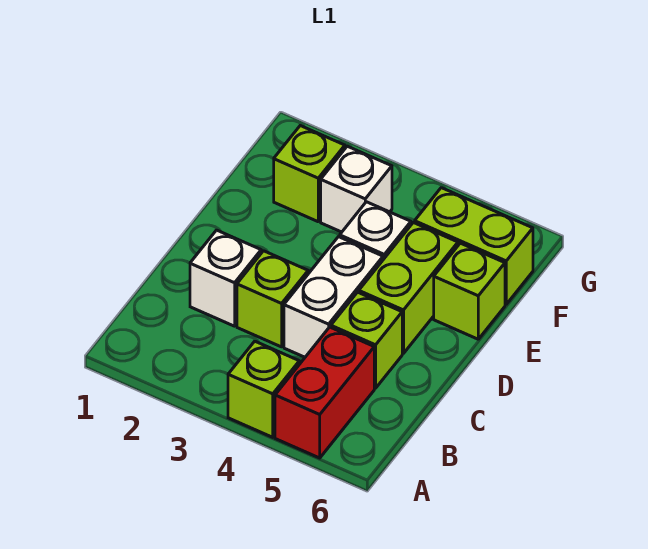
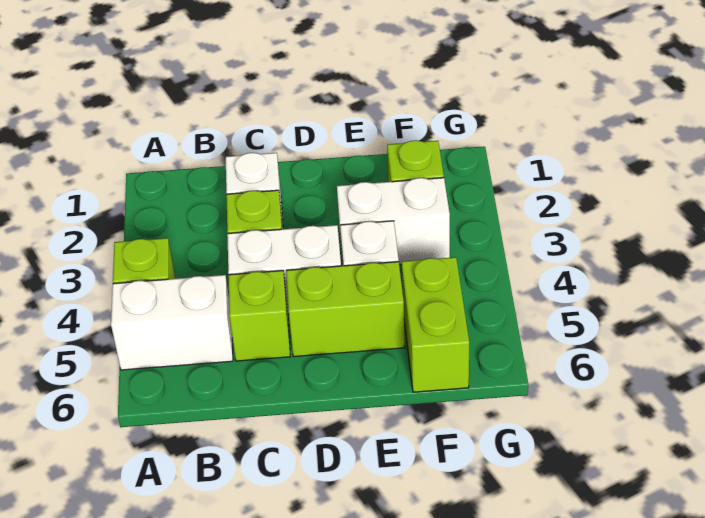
red brick A5:B5 level 1 -> white brick A5:B5 level 1
lime brick E6 level 1 -> none
white brick F3 level 1 -> white brick E3:F3 level 1

